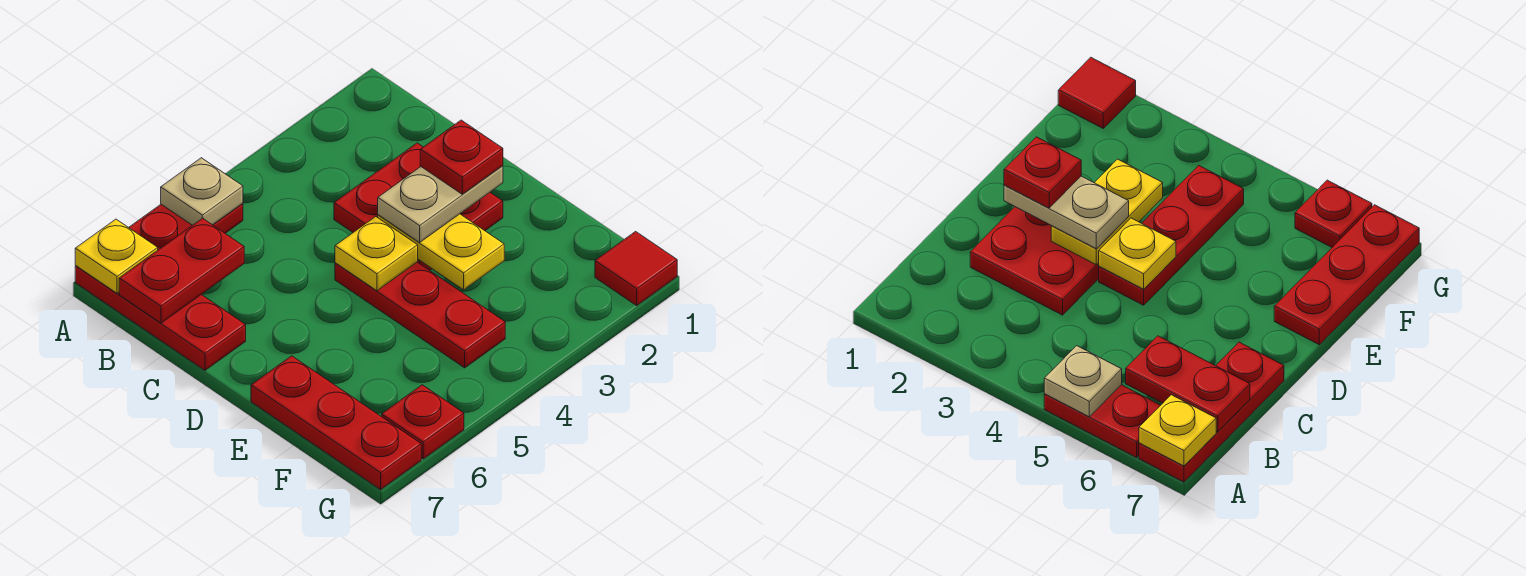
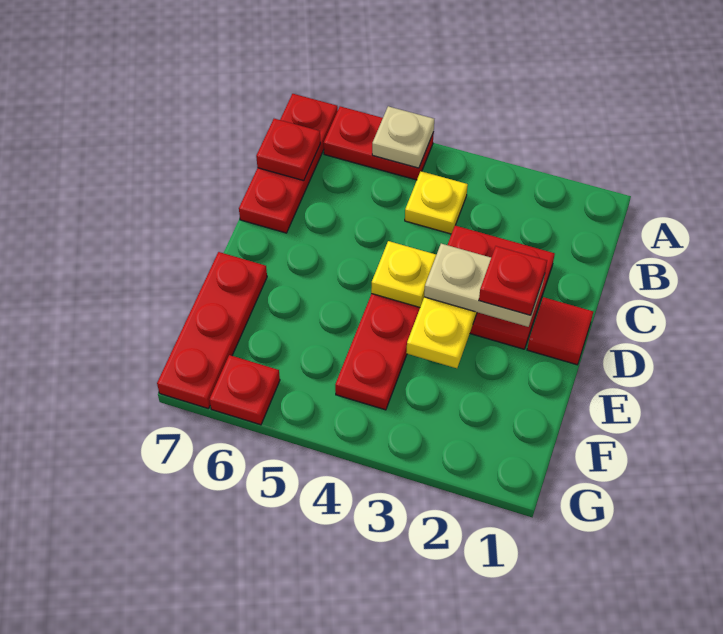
yellow plate A7 level 2 -> yellow plate B4 level 1
red plate B6:B7 level 2 -> red plate B7 level 2
red tile G1 level 1 -> red tile D1 level 1

